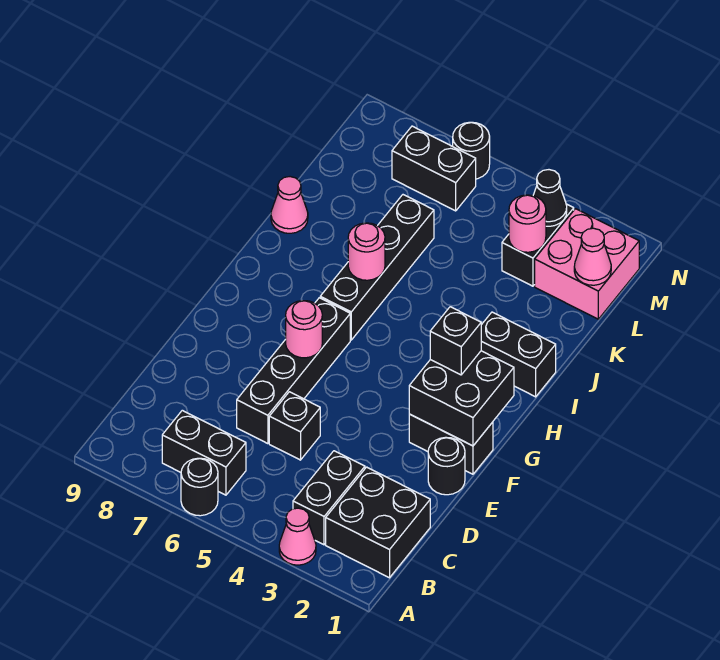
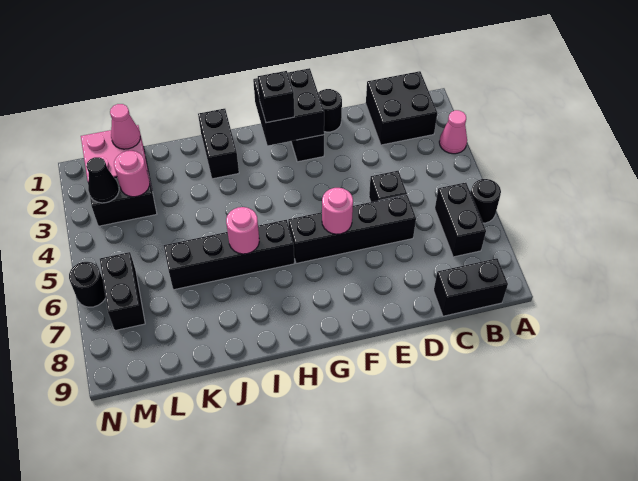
black brick B3:C3 level 1 -> black brick B9:C9 level 1
pink cone J9 level 1 -> none

